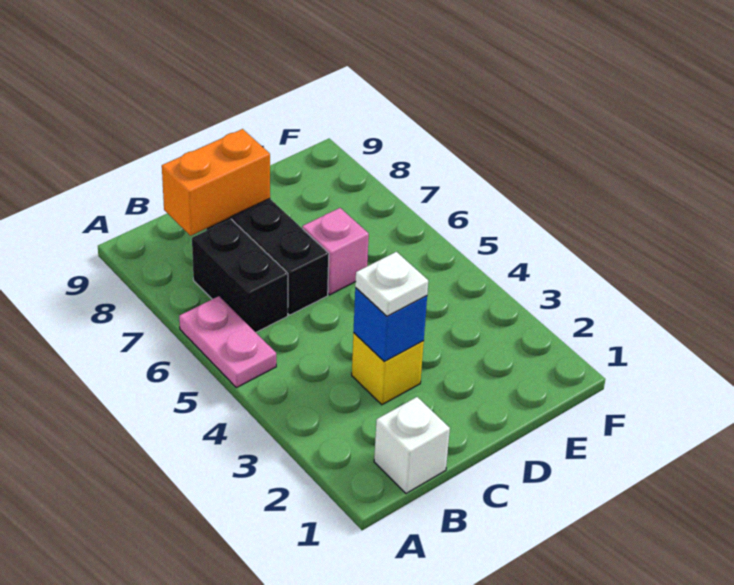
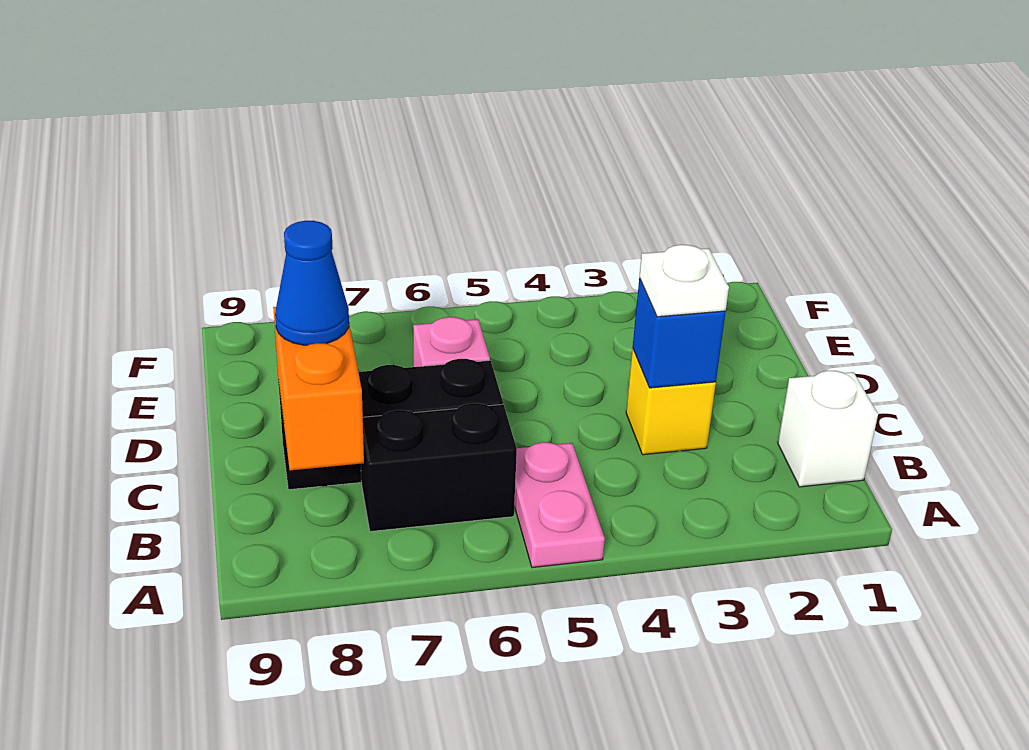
pink plate A5:A6 level 1 -> pink plate A5:B5 level 1
none -> blue cone C8 level 3

